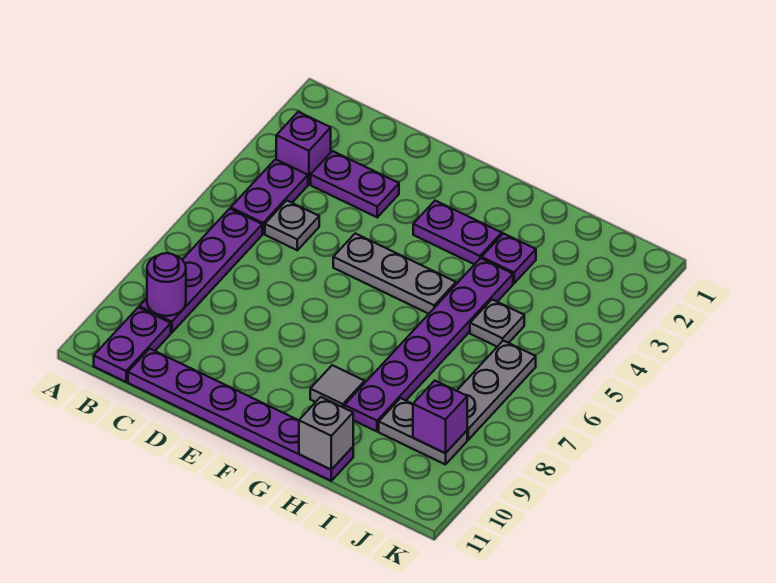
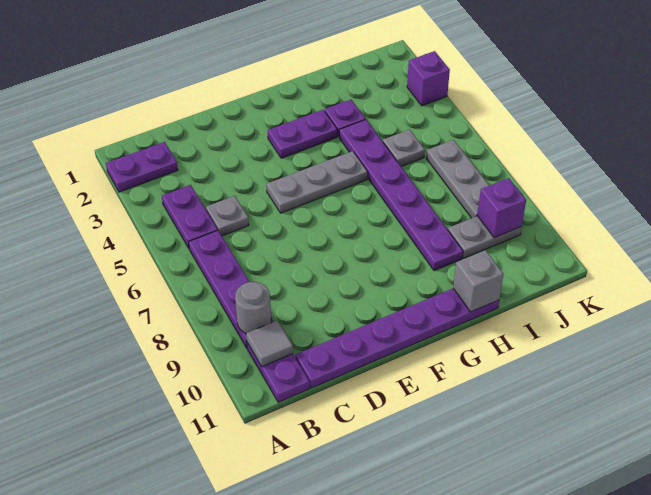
purple brick B3 level 1 -> purple brick K3 level 1
purple round brick B9 level 2 -> grey round brick B9 level 2
purple plate C3:D3 level 1 -> purple plate A2:B2 level 1
grey tile G9 level 1 -> grey tile B10 level 2

